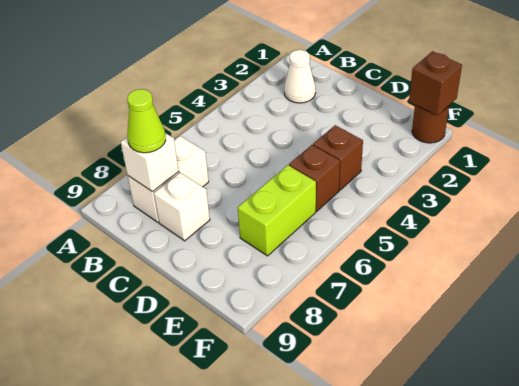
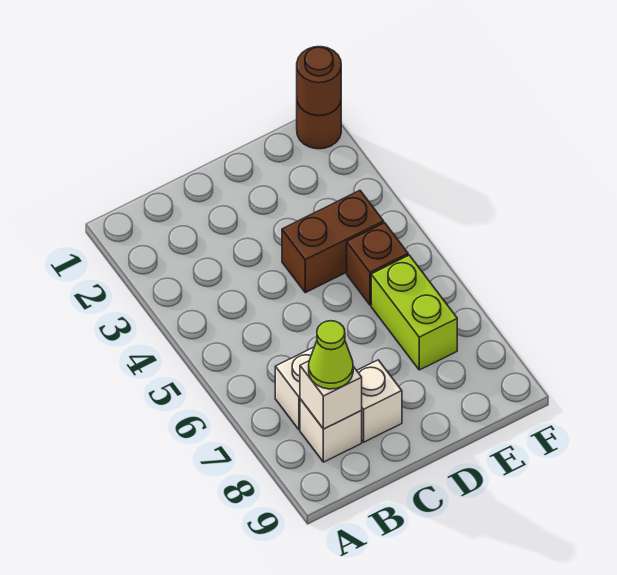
white cone B2 level 1 -> none
brown brick E4 level 1 -> brown brick D4:E4 level 1
brown brick F1 level 2 -> brown round brick F1 level 2

